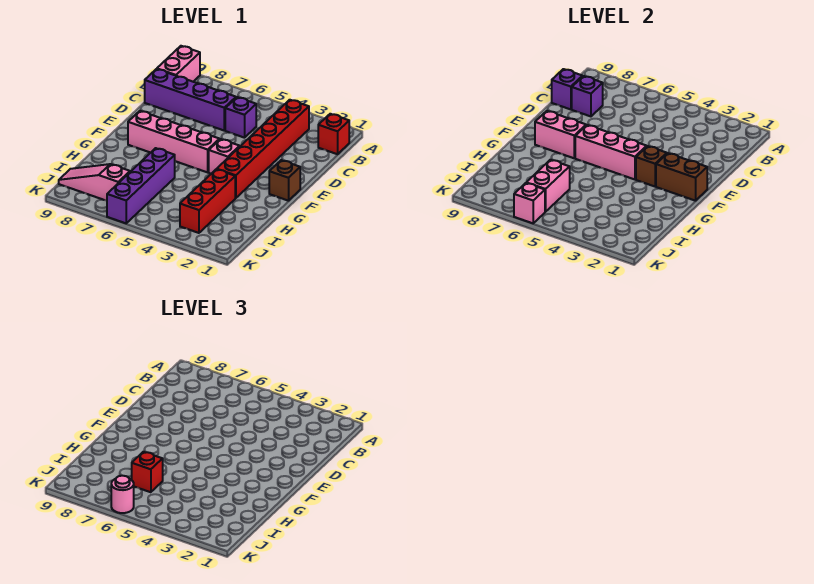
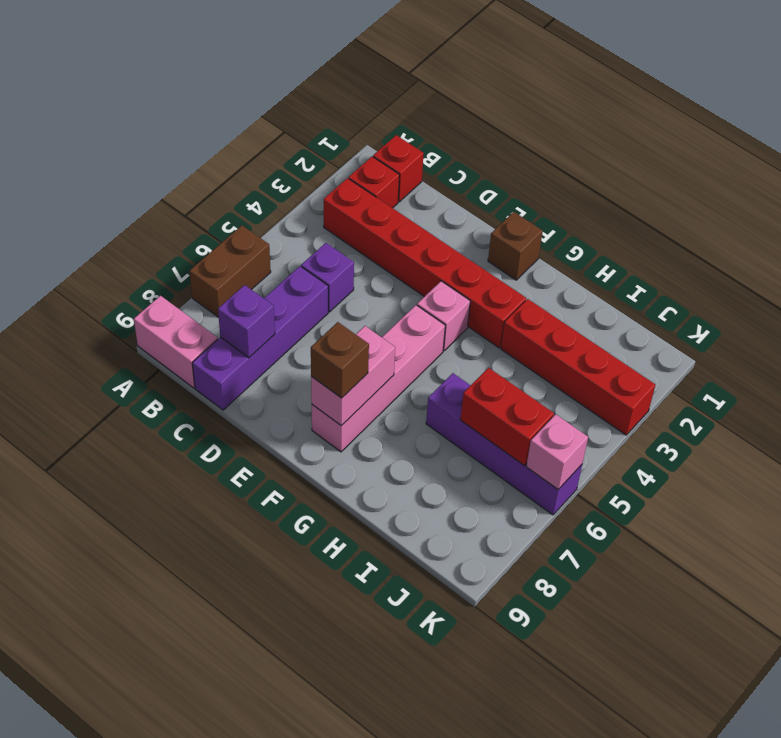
purple brick C9 level 2 -> none
brown brick F1:F2 level 2 -> brown brick A6:A7 level 1
brown brick F3 level 2 -> brown brick F8 level 3
pink brick F4:F6 level 2 -> none
red brick H3:J3 level 1 -> red brick H3:K3 level 1
pink brick I6:J6 level 2 -> red brick I6:J6 level 2
red brick I6 level 3 -> red brick B2 level 1
pink slope J7:J9 level 1 top 7 -> none
pink round brick K6 level 3 -> none

